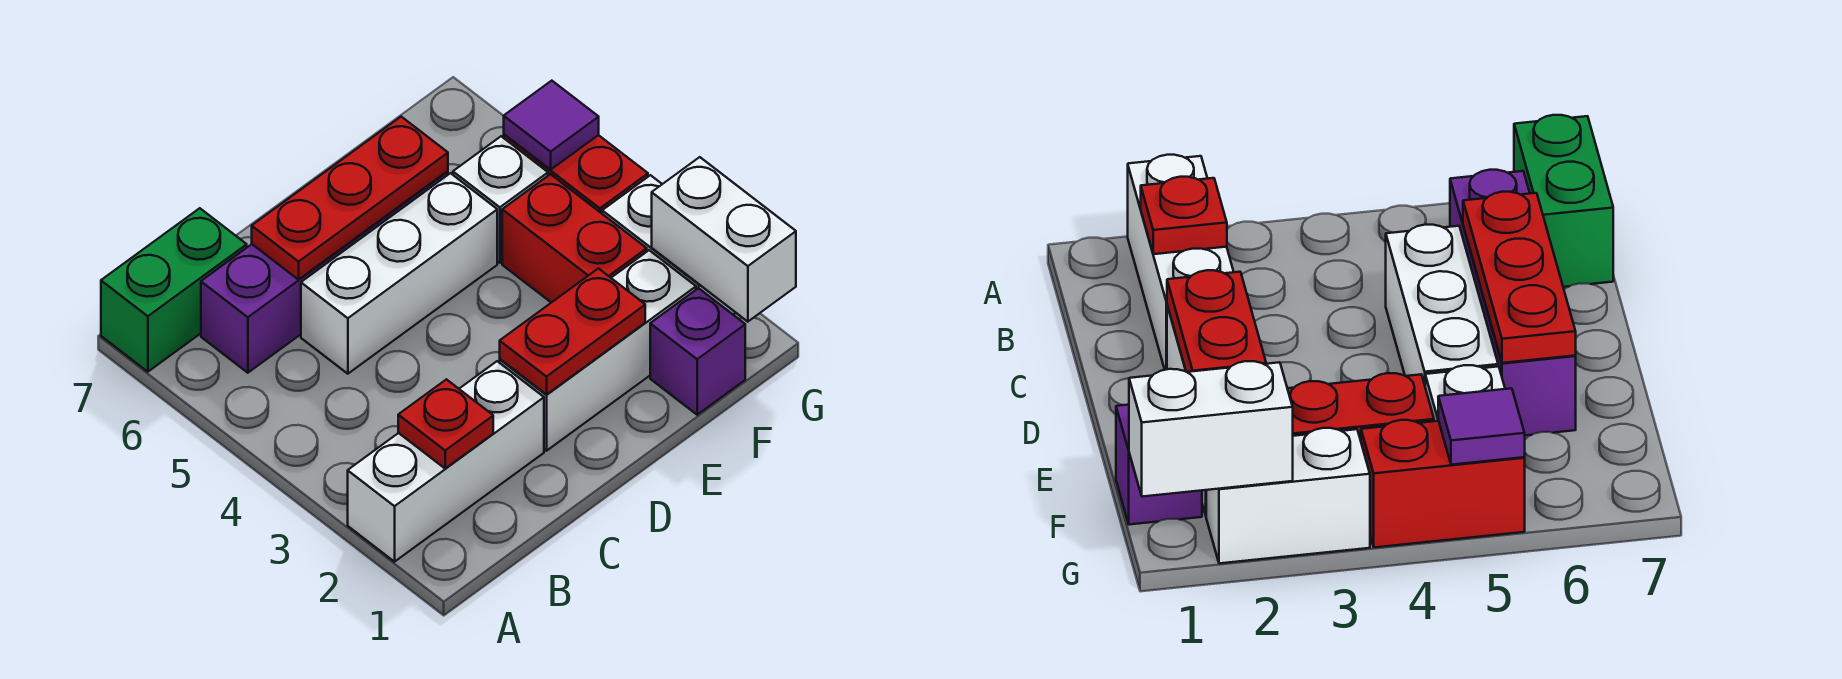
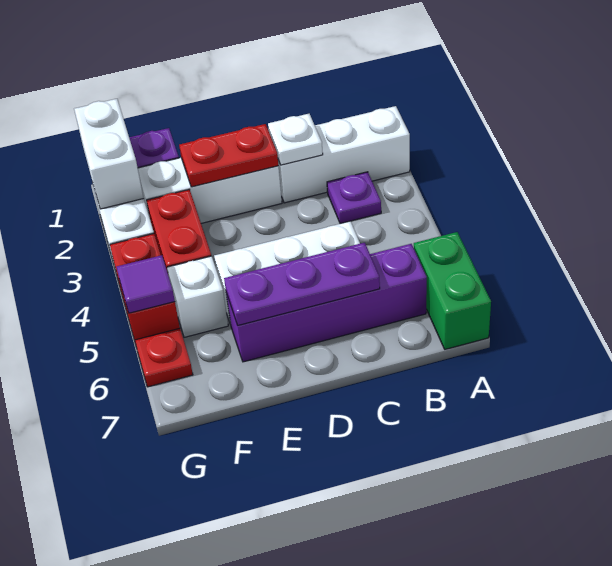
green brick A7:B7 level 1 -> green brick A6:A7 level 1
red plate B2 level 2 -> red plate G6 level 1
none -> purple plate B3 level 1
none -> white plate C2 level 2
red plate C6:E6 level 2 -> purple plate C6:E6 level 2

